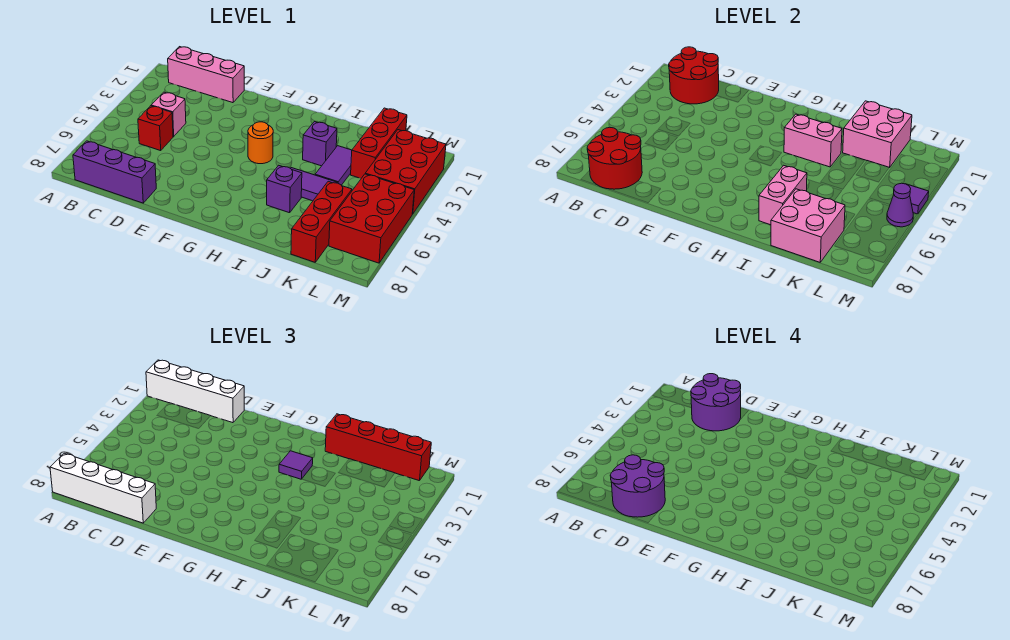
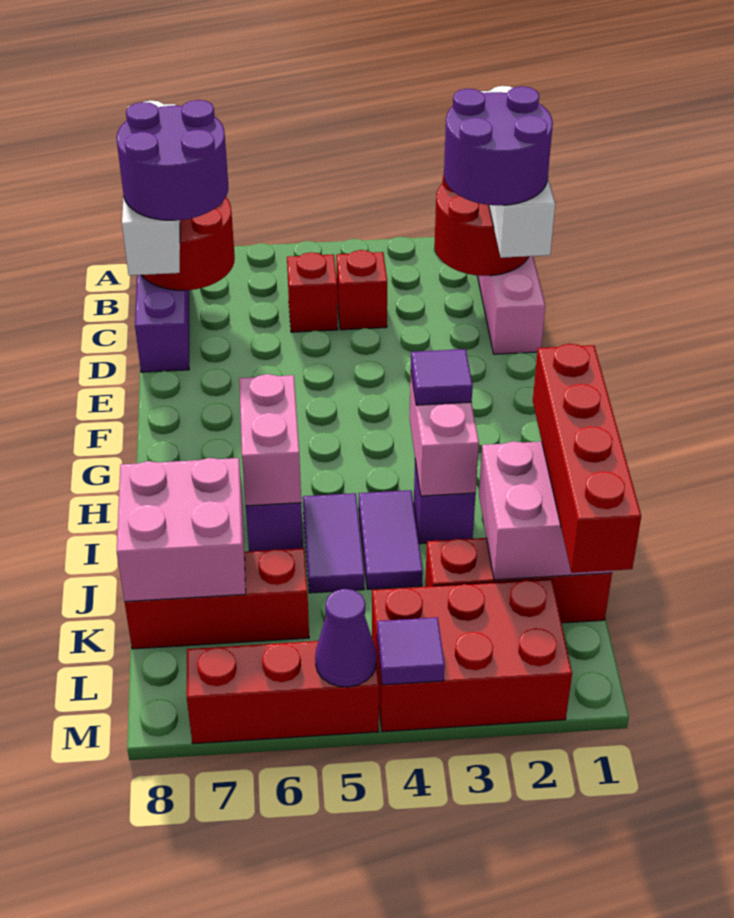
pink brick C4 level 1 -> red brick C4 level 1
orange round brick G4 level 1 -> none
pink brick I6:I7 level 2 -> pink brick H6:I6 level 2
purple tile J3:J4 level 1 -> purple tile I4:J4 level 1
red brick L5:M7 level 1 -> red brick M5:M7 level 1

